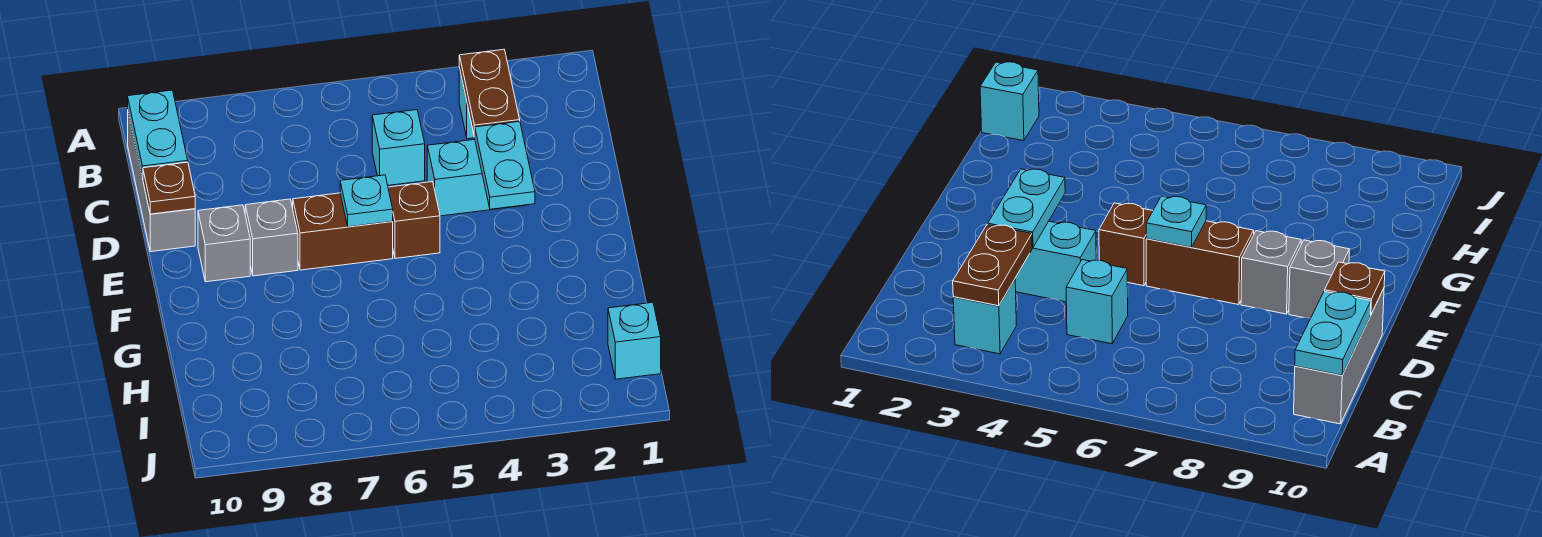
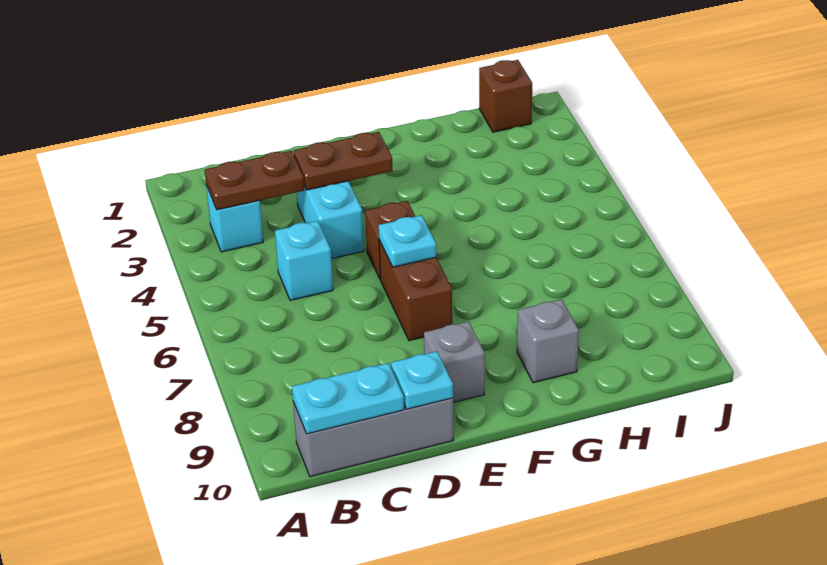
cyan plate D3:E3 level 2 -> brown plate D3:E3 level 2
brown plate D10 level 2 -> cyan plate D10 level 2
grey brick E8 level 1 -> grey brick G9 level 1
cyan brick I1 level 1 -> brown brick I1 level 1

